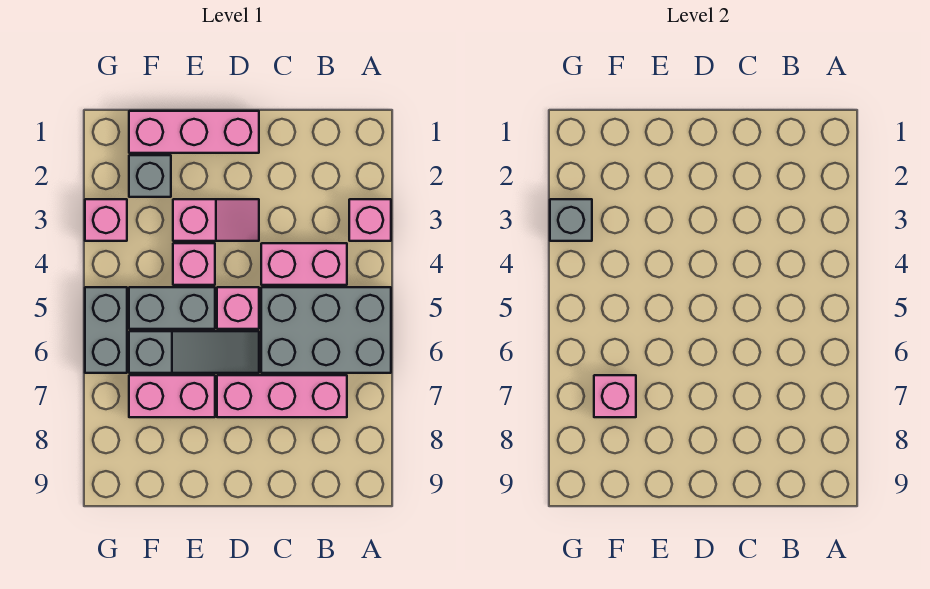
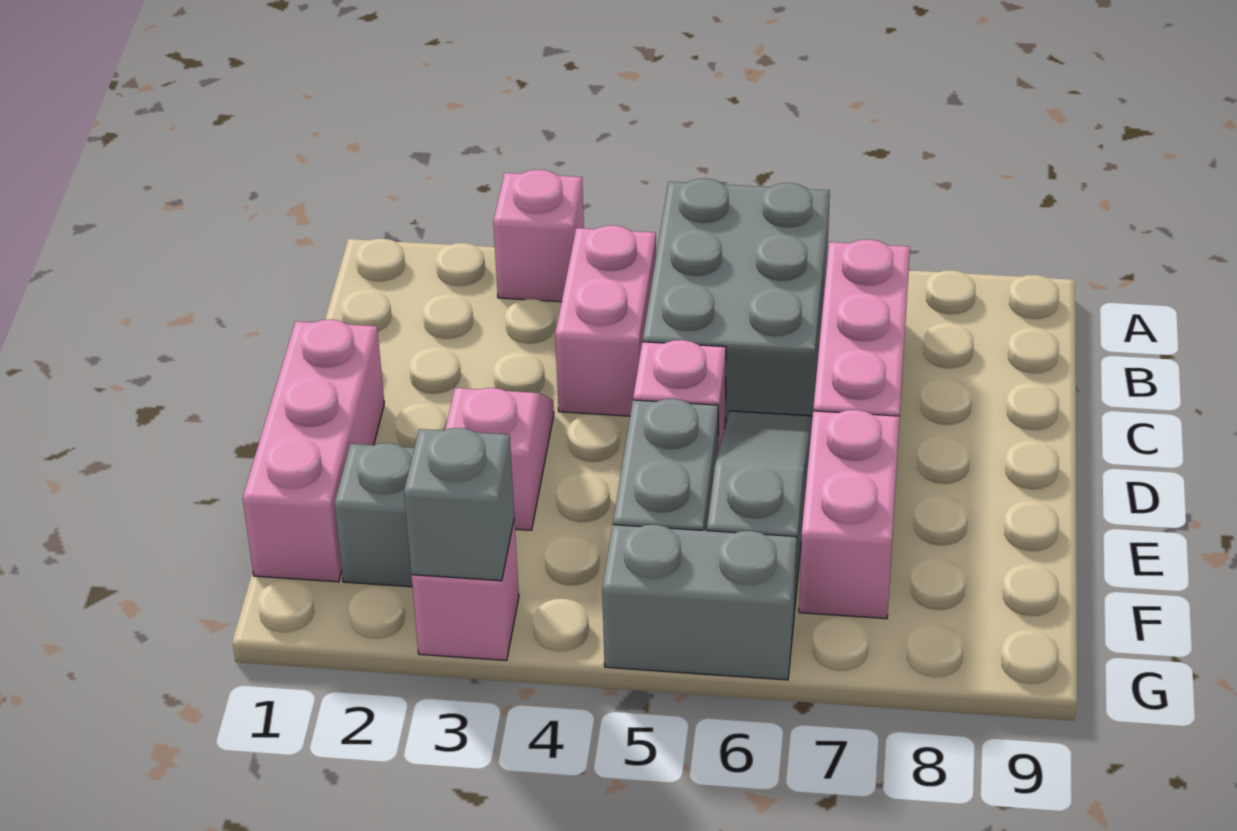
pink brick E4 level 1 -> none
pink brick F7 level 2 -> none

